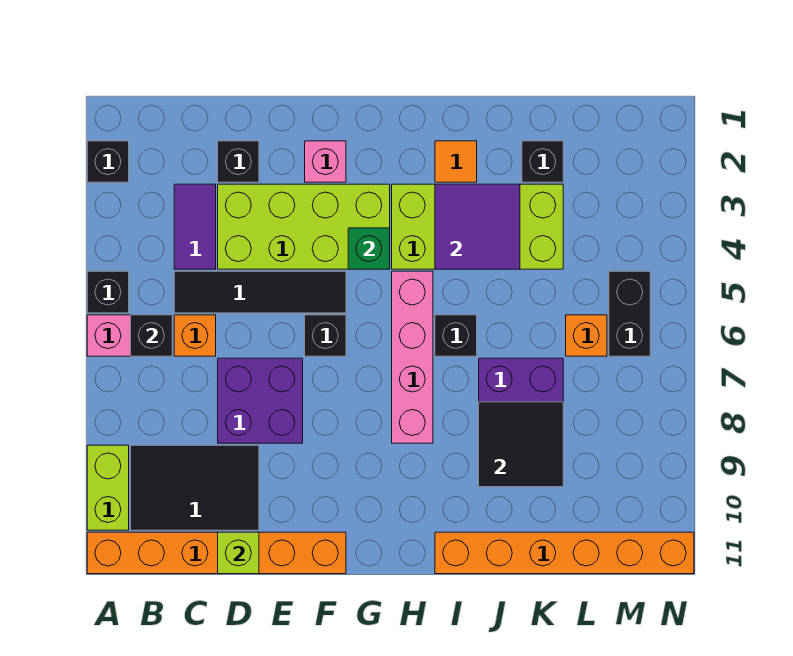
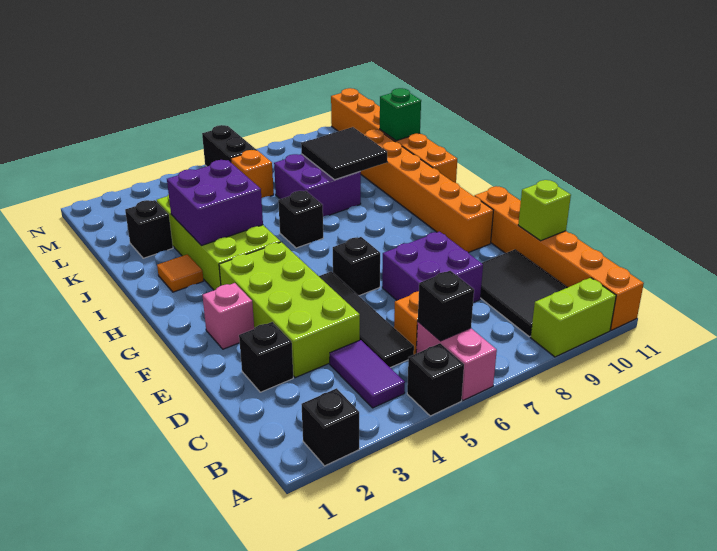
purple tile C3:C4 level 1 -> purple tile B4:C4 level 1
none -> orange brick F10:K10 level 1
green brick G4 level 2 -> green brick K11 level 2
pink brick H5:H8 level 1 -> none
purple tile I3:J4 level 2 -> purple brick I3:J4 level 2
black brick M5:M6 level 1 -> black brick M6:N6 level 1

